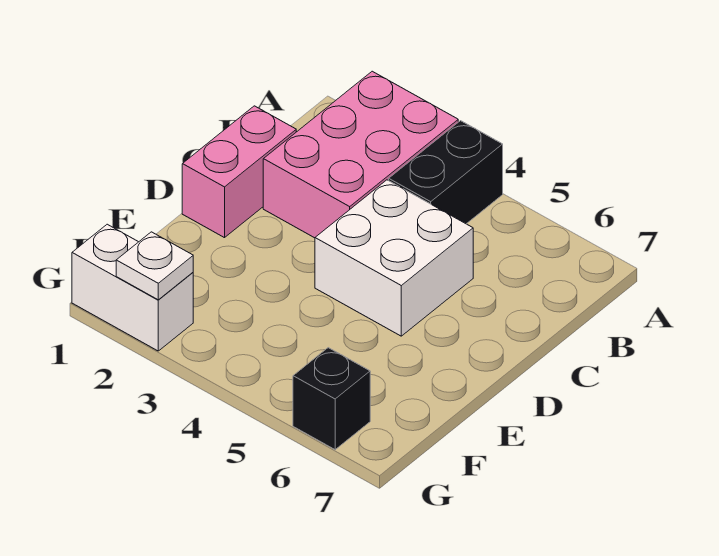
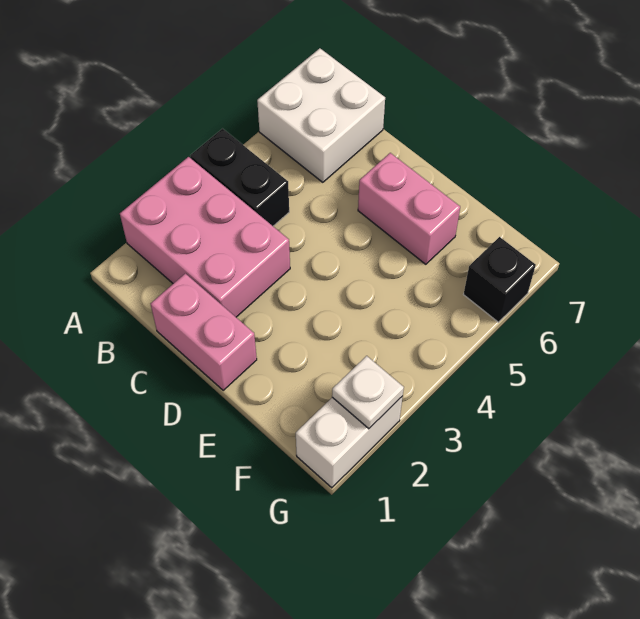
white brick C4:D5 level 1 -> white brick A6:B7 level 1
none -> pink brick D6:E6 level 1

